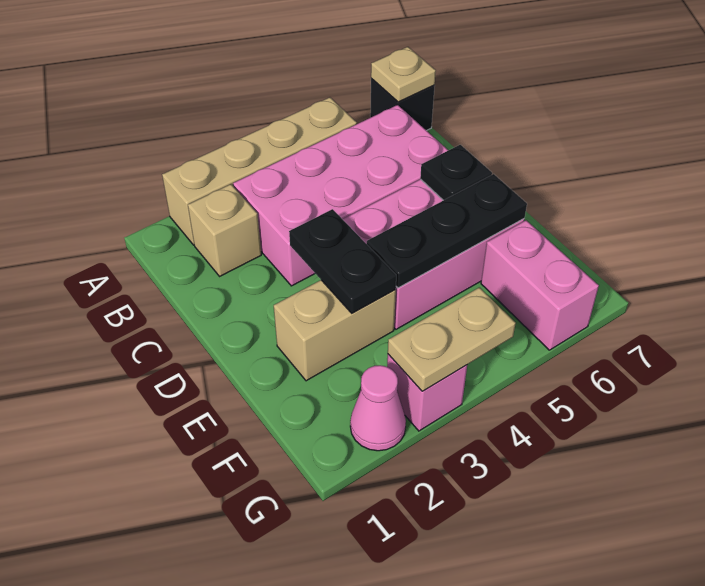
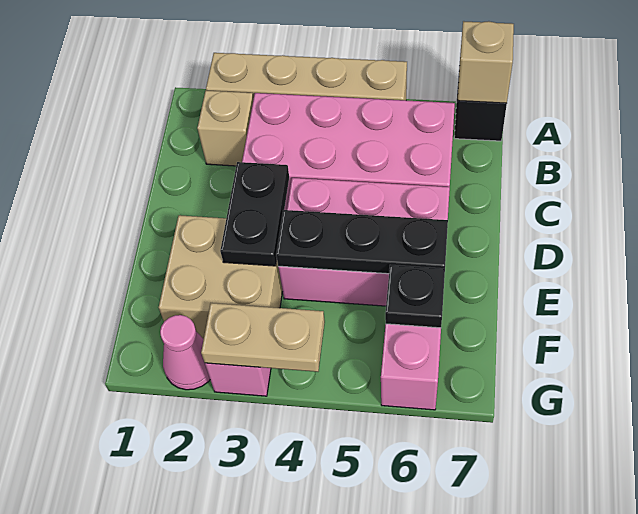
tan plate A7 level 2 -> tan brick A7 level 2
black plate D6 level 2 -> black plate F6 level 2
tan brick E2:E3 level 1 -> tan brick E2:F3 level 1

